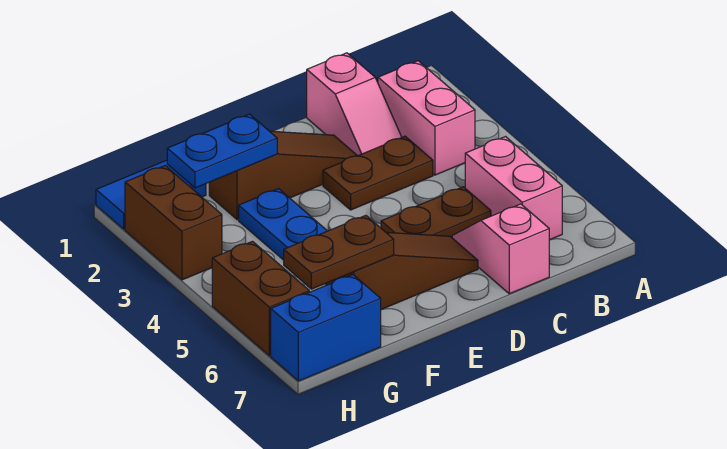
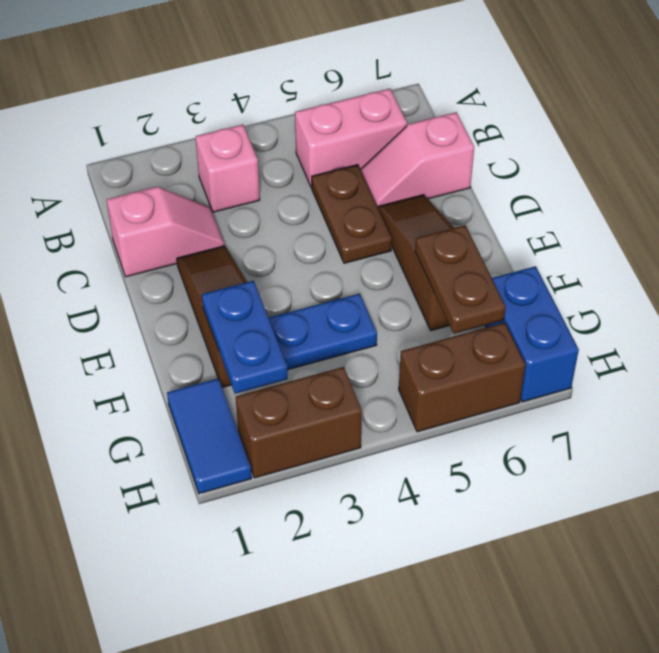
pink brick B2:B3 level 1 -> pink brick B3 level 1
brown plate C3:D3 level 1 -> none

